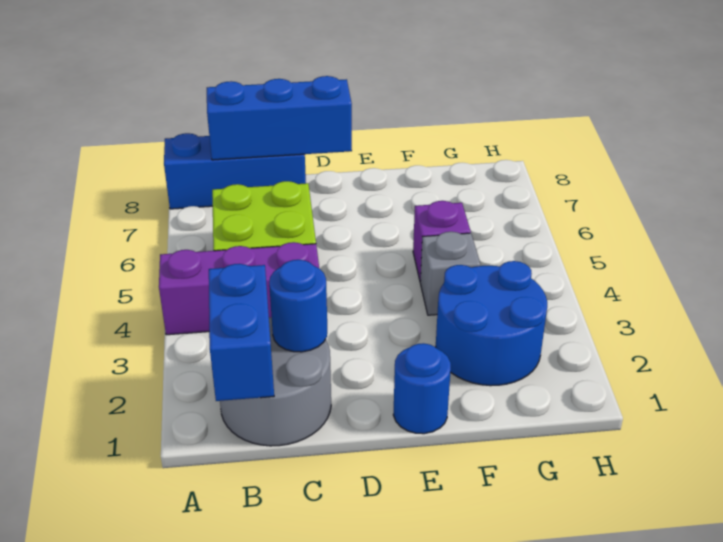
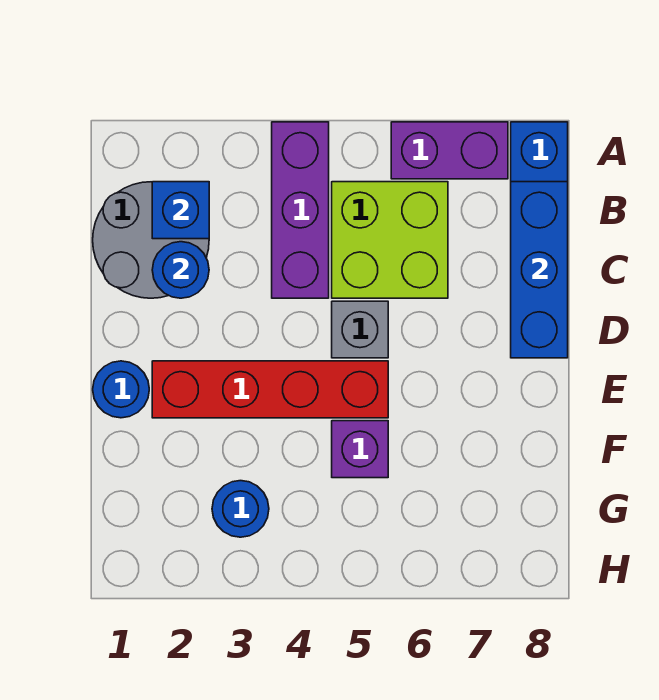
none -> purple brick A6:A7 level 1
blue brick B1:B2 level 2 -> blue brick B2 level 2
none -> red brick E2:E5 level 1
blue round brick F2:G3 level 1 -> blue round brick G3 level 1
grey brick F4 level 1 -> grey brick D5 level 1

